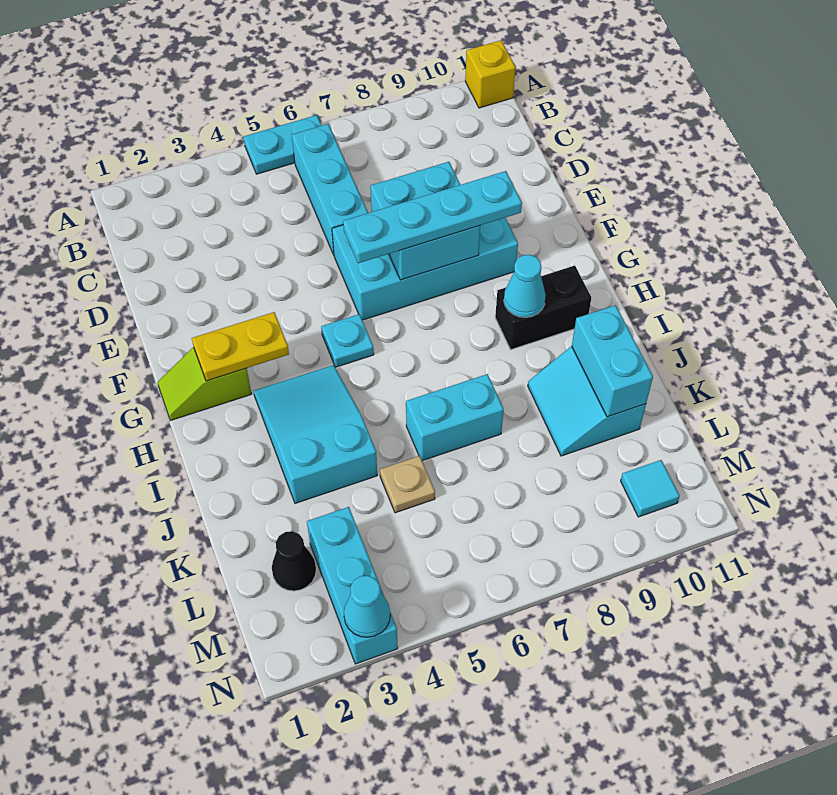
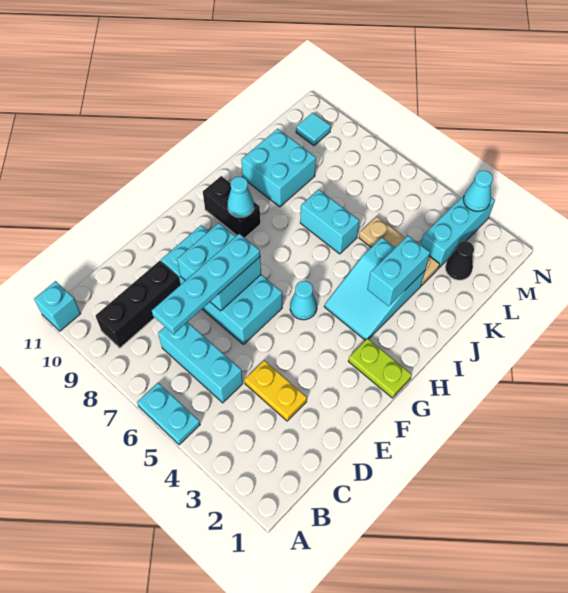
yellow brick A11 level 1 -> cyan brick A11 level 1
cyan brick B6:D6 level 1 -> cyan brick C5:C7 level 1
none -> black brick B9:D9 level 1
cyan plate F6:F9 level 3 -> cyan plate C7:F7 level 3
lime slope G1:G2 level 1 top 2 -> lime plate G1:G2 level 1
yellow plate G2:G3 level 2 -> yellow plate D3:D4 level 1
cyan plate G5 level 1 -> cyan cone G5 level 1
cyan slope J9:K10 level 1 top 10 -> cyan brick J9:K10 level 1
cyan brick J10:K10 level 2 -> cyan brick I3:J3 level 2
tan plate K5 level 1 -> tan plate K3:K5 level 1

